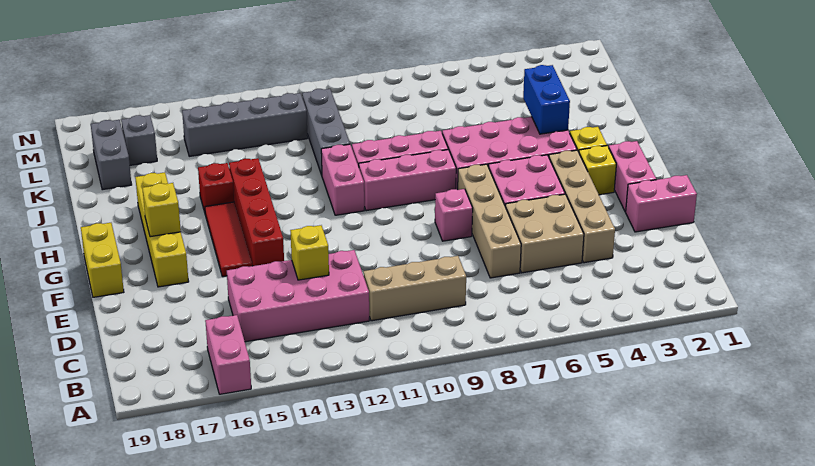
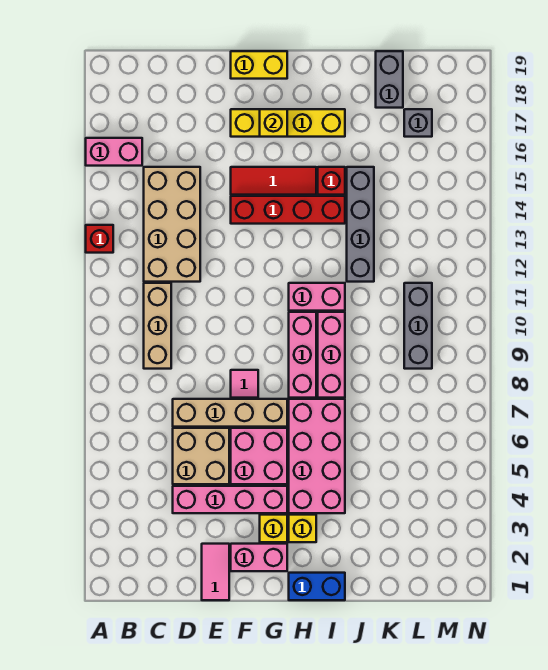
none -> red brick A13 level 1
pink brick C12:D15 level 1 -> tan brick C12:D15 level 1
tan brick D4:G4 level 1 -> pink brick D4:G4 level 1
yellow brick D13 level 2 -> none
pink brick E1:E2 level 1 -> pink tile E1:E2 level 1
pink brick F8 level 1 -> pink tile F8 level 1
blue brick I4:J4 level 2 -> blue brick H1:I1 level 1
grey brick J11:L11 level 1 -> grey brick L9:L11 level 1
grey brick K18:L18 level 1 -> grey brick K18:K19 level 1
grey brick L12:L15 level 1 -> grey brick J12:J15 level 1

